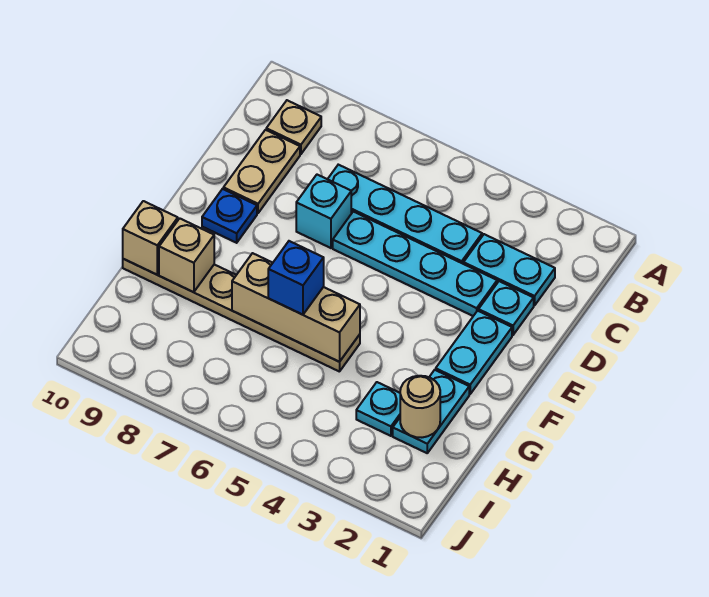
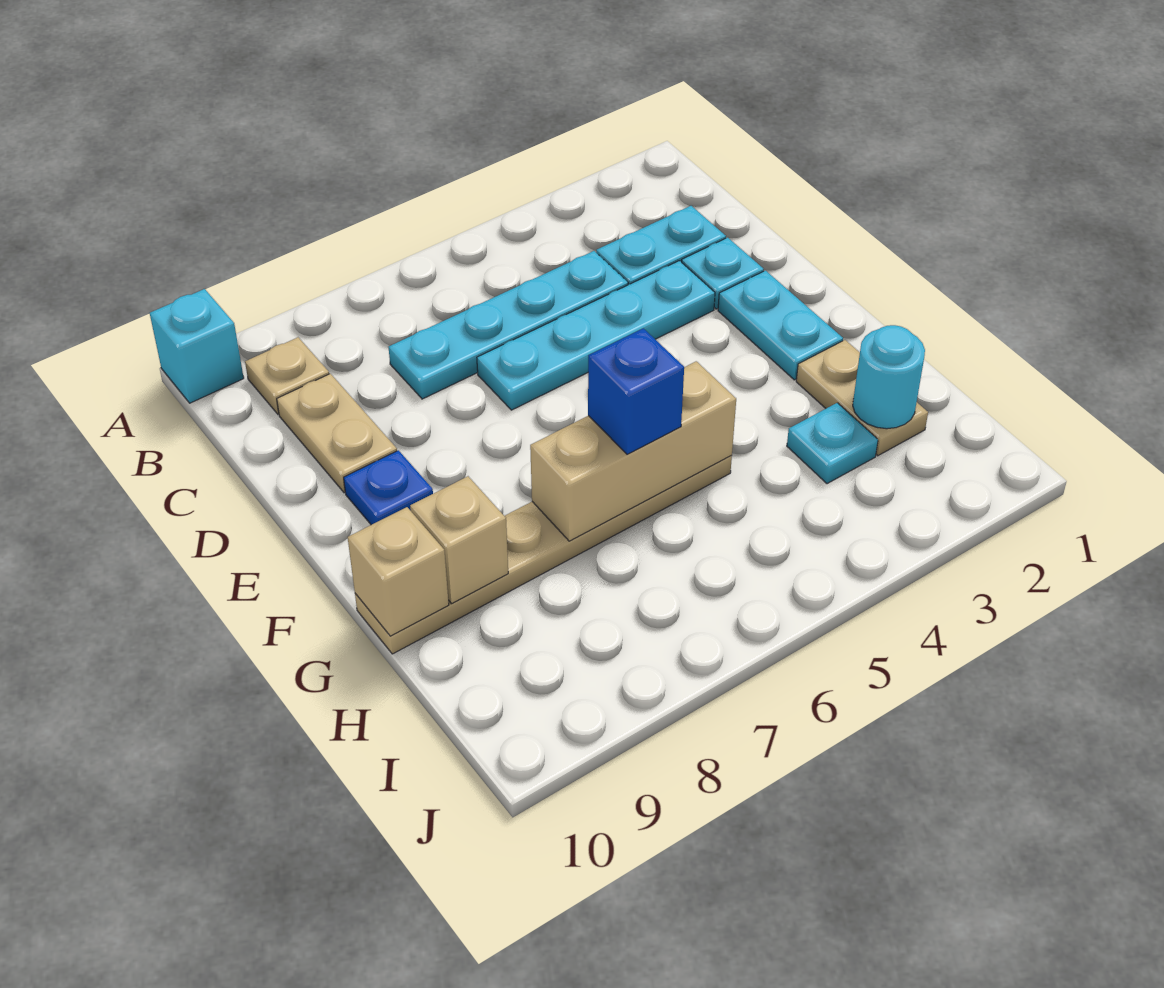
cyan brick D7 level 1 -> cyan brick A10 level 1
cyan plate G2:H2 level 1 -> tan plate G2:H2 level 1
tan round brick H2 level 2 -> cyan round brick H2 level 2

